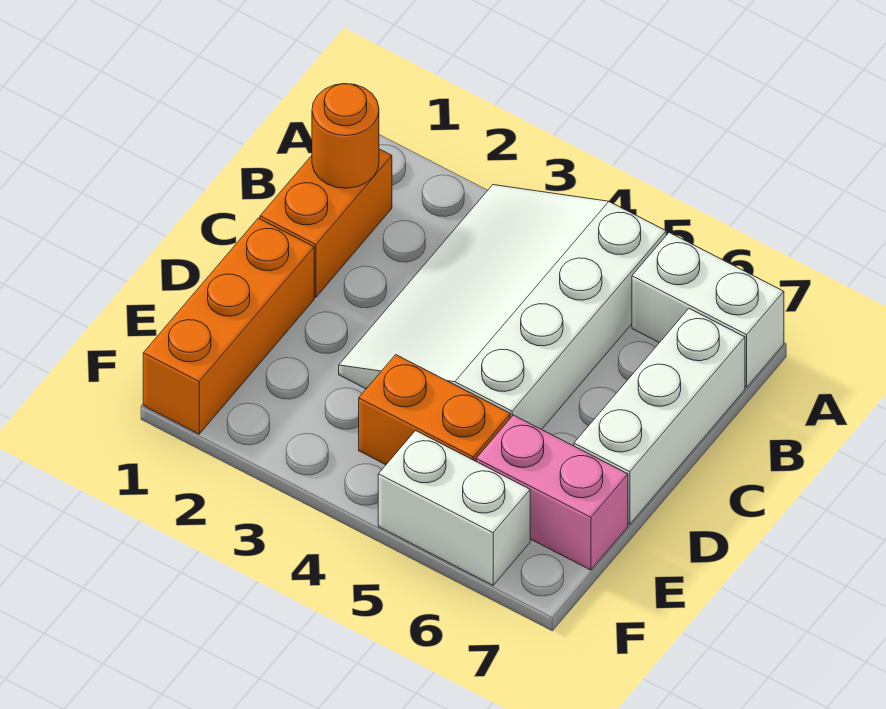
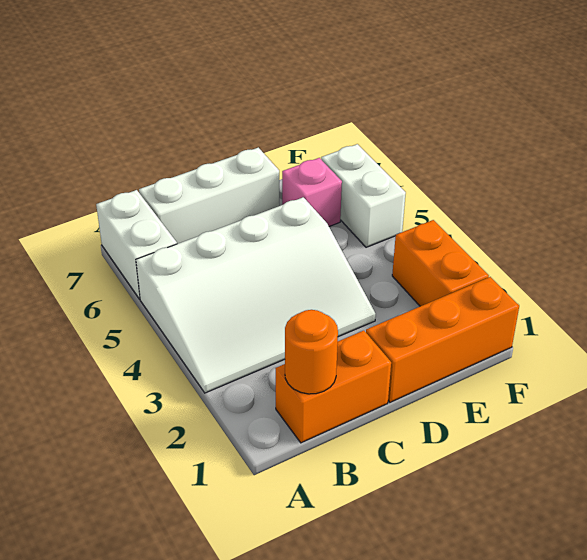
orange brick E4:E5 level 1 -> orange brick F2:F3 level 1
pink brick E6:E7 level 1 -> pink brick E6 level 1

